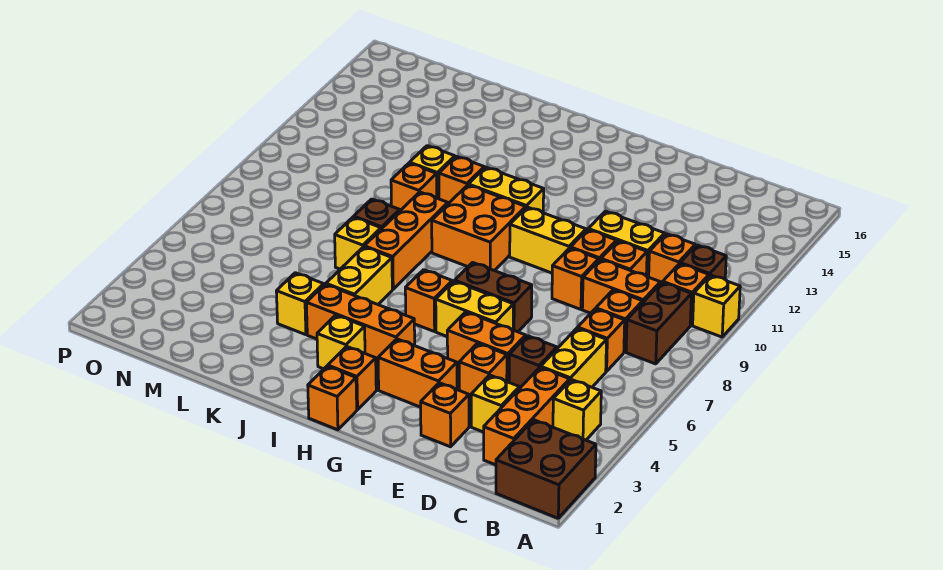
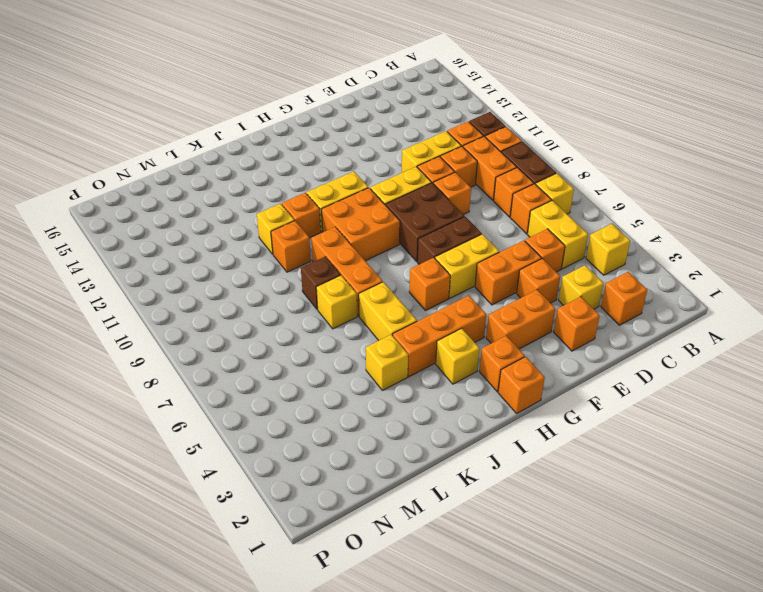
brown brick A1:B2 level 1 -> brown brick F8:G9 level 1
yellow brick A10 level 1 -> yellow brick B7 level 1
orange brick C2:C4 level 1 -> orange brick C2 level 1
orange brick C9:D9 level 1 -> orange brick C9:C10 level 1
brown brick D5 level 1 -> orange brick D5 level 1

